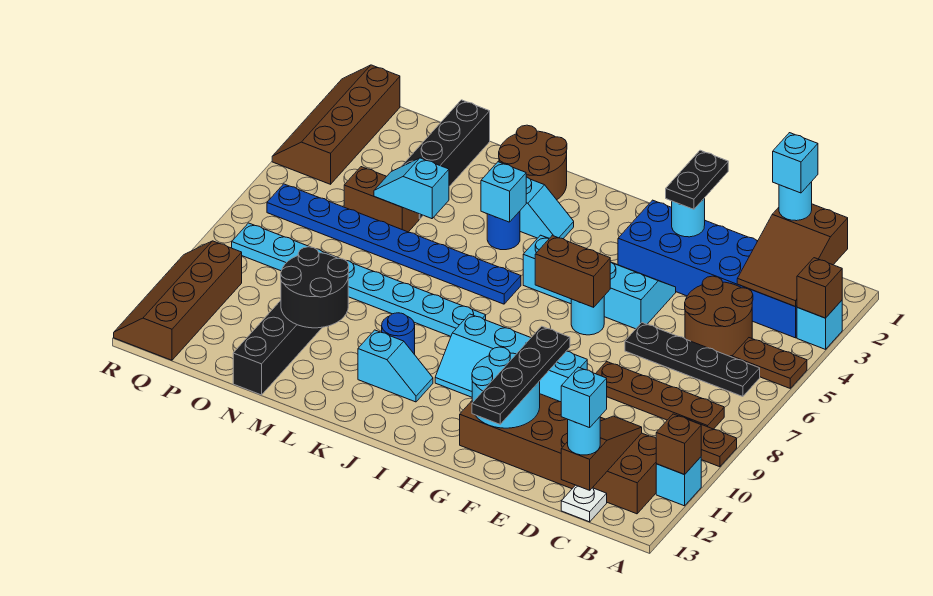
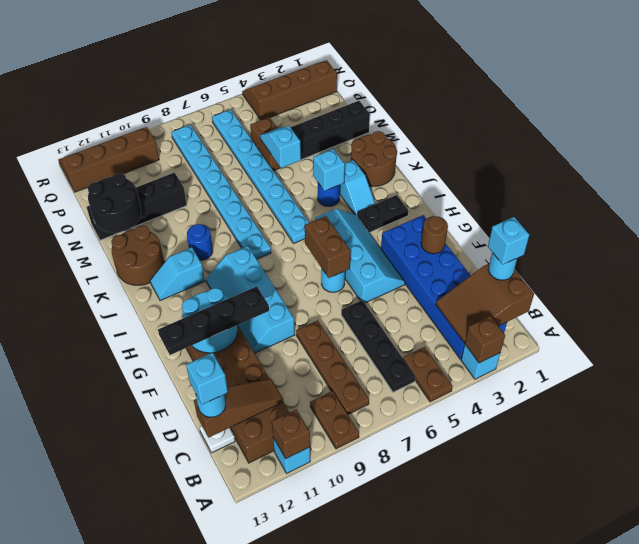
brown round brick C4:D5 level 1 -> brown round brick K12:L13 level 1
black plate F1:F2 level 3 -> black plate I2:I3 level 1
cyan round brick F2 level 2 -> brown round brick F2 level 2
blue plate J6:Q6 level 1 -> cyan plate J6:Q6 level 1
cyan slope J11:K11 level 1 top K -> cyan slope J11:J12 level 1 top 11
black round brick M10:N11 level 2 -> black round brick M12:N13 level 2

